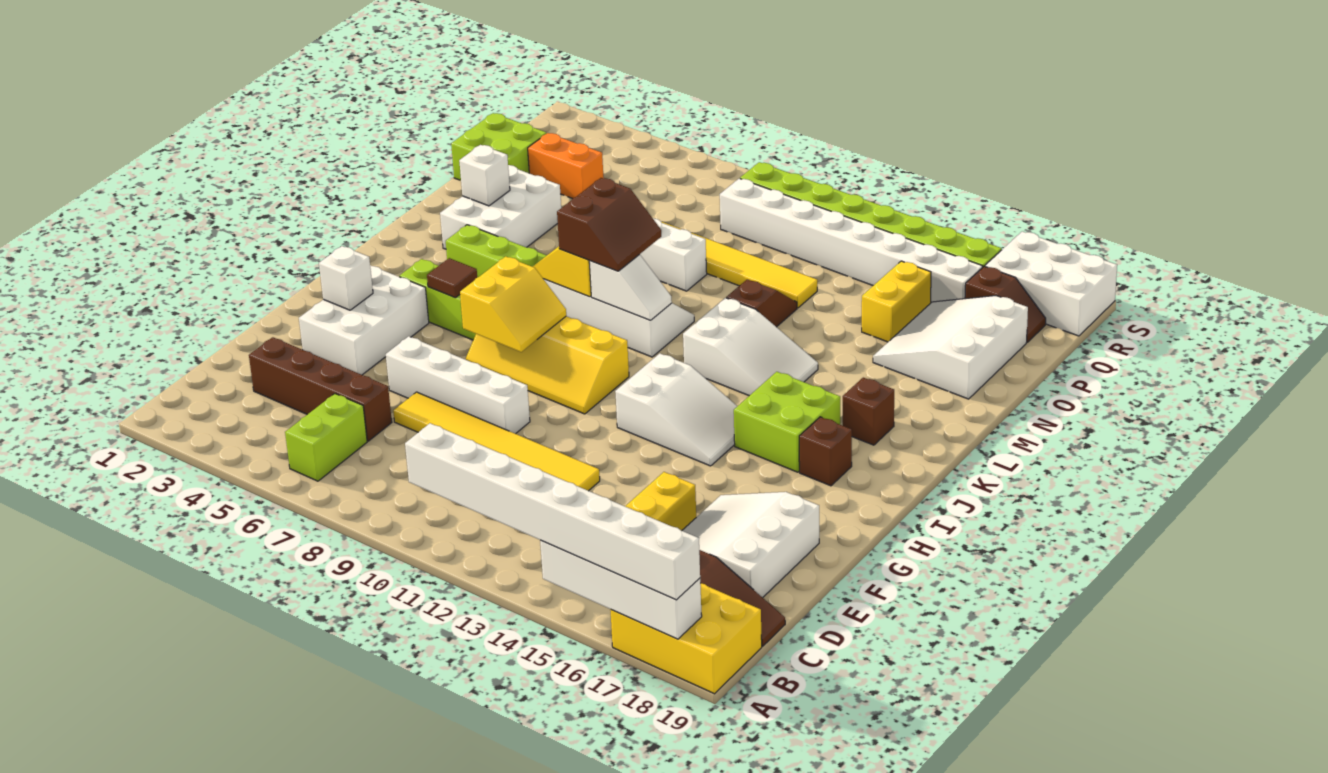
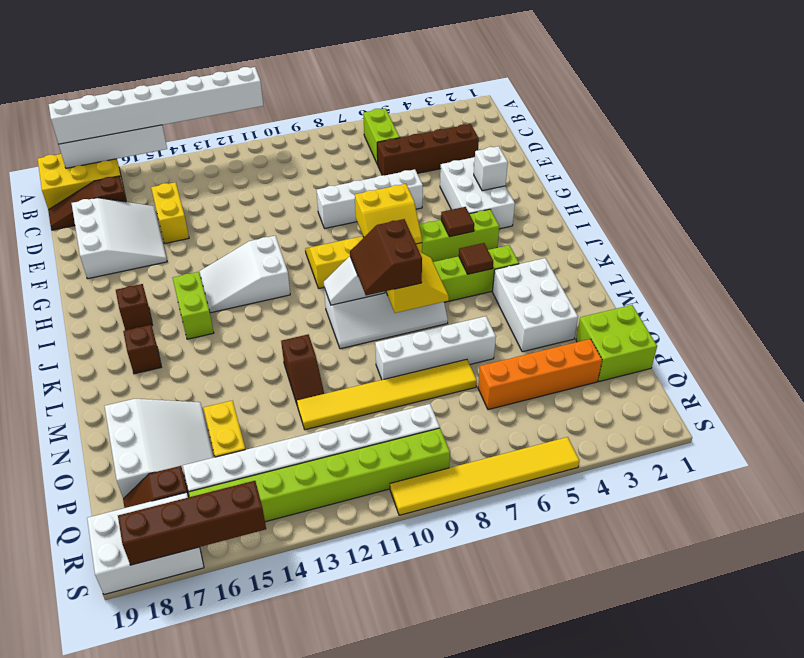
yellow tile E7:E12 level 1 -> yellow tile S5:S10 level 1
yellow slope H7:I8 level 2 top 7 -> yellow slope H7:I8 level 2 top H
lime brick I15:J16 level 1 -> lime brick I15:J15 level 1
none -> brown tile K5 level 2
white slope K12:L14 level 1 top 12 -> none
white brick M3 level 2 -> none
orange brick P3:P4 level 1 -> orange brick P3:P6 level 1
none -> brown brick S15:S18 level 2

